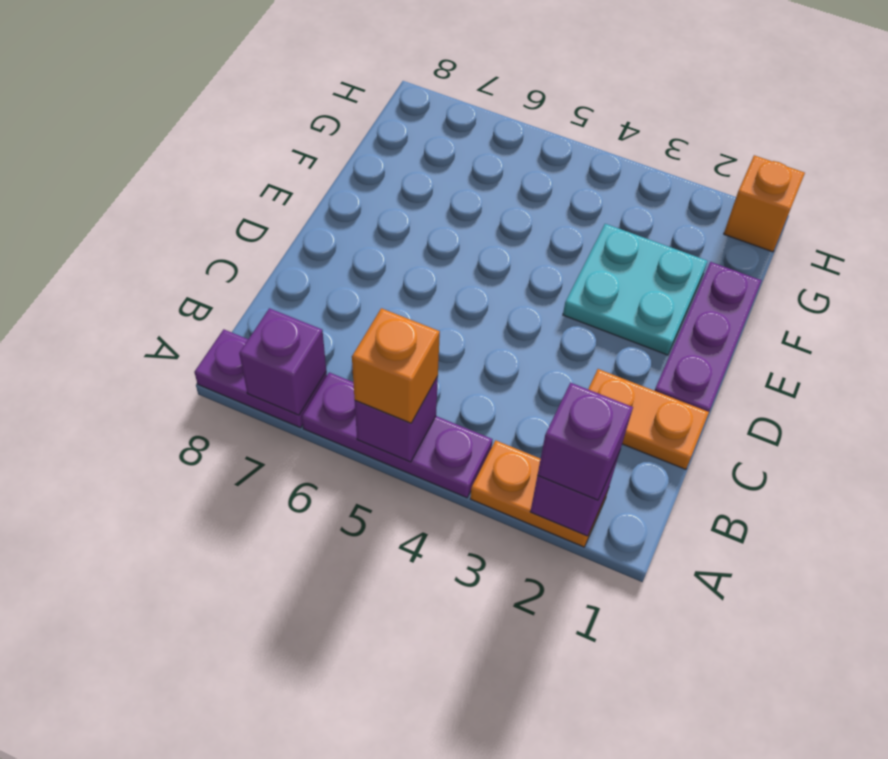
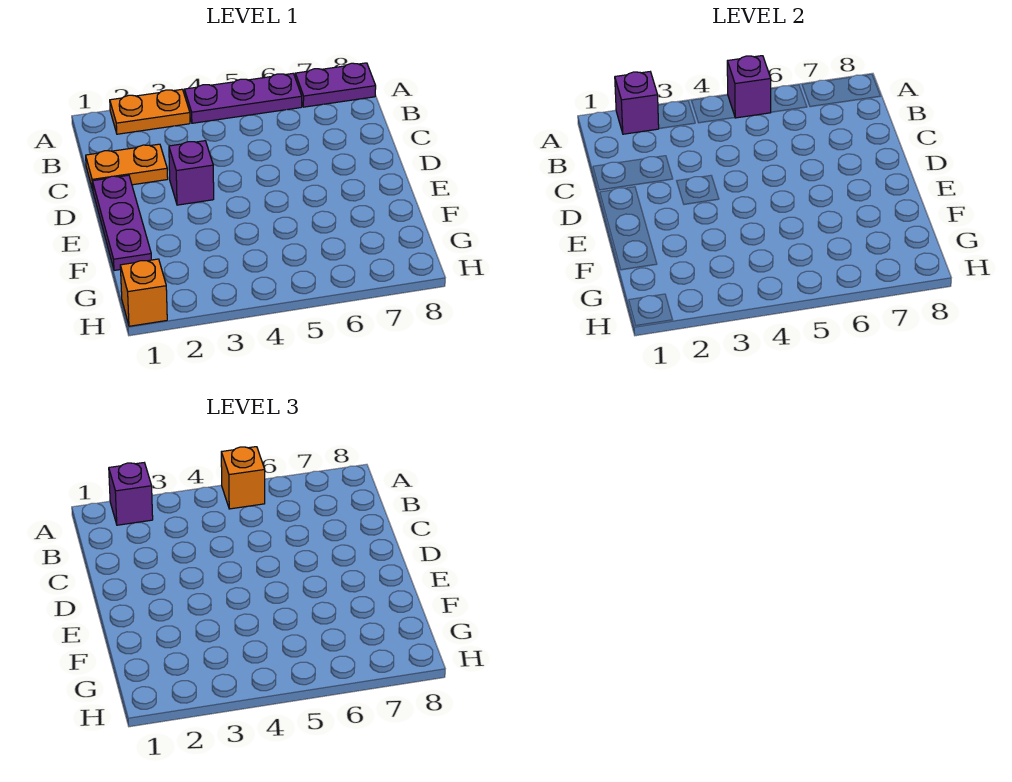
purple brick A7 level 2 -> purple brick D3 level 1
cyan plate E2:F3 level 1 -> none

